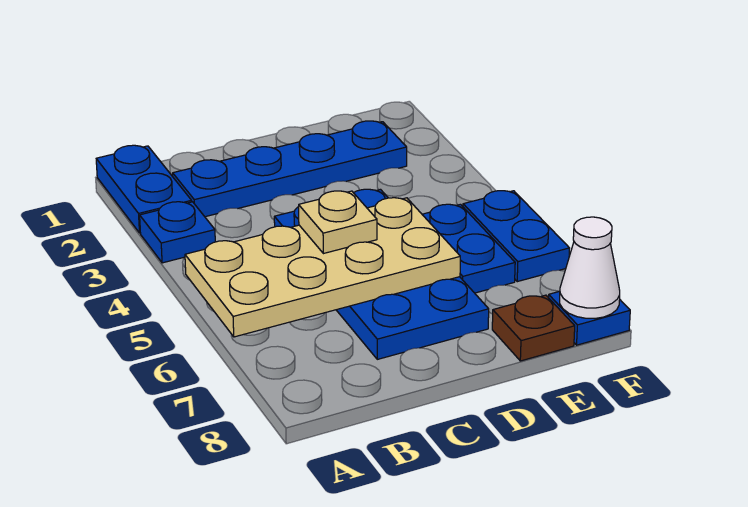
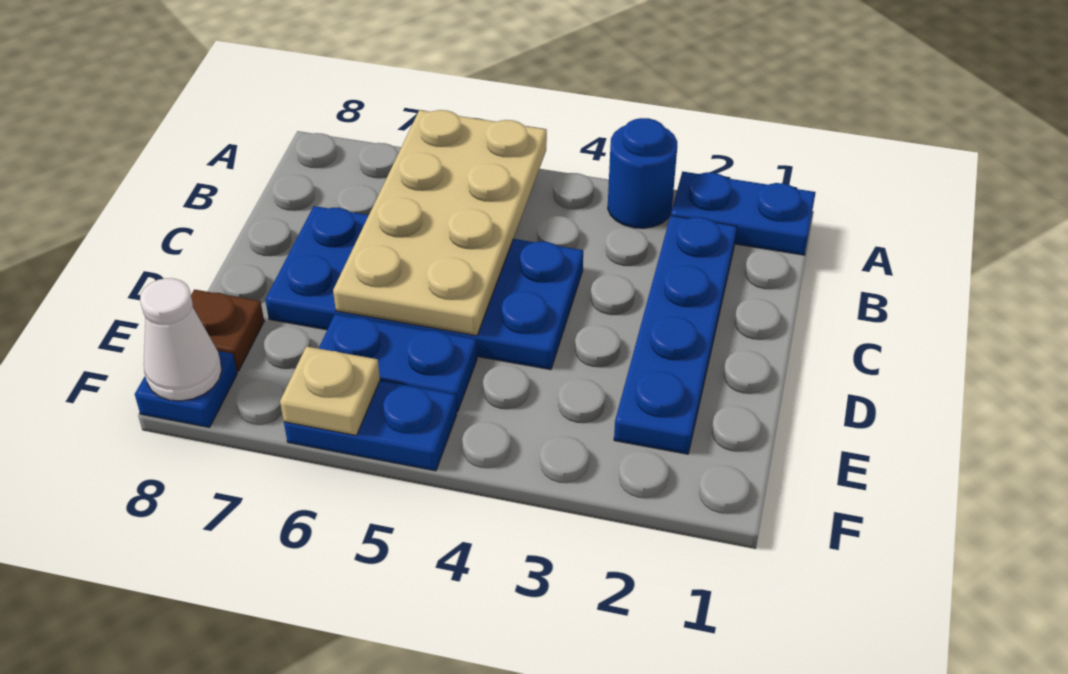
blue plate A3 level 1 -> blue round brick A3 level 1
tan plate C5 level 3 -> tan plate F6 level 2

